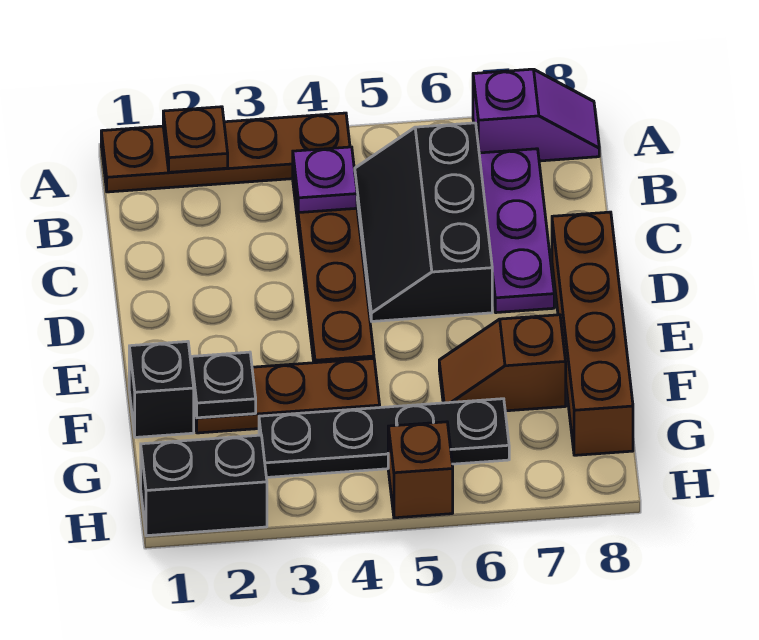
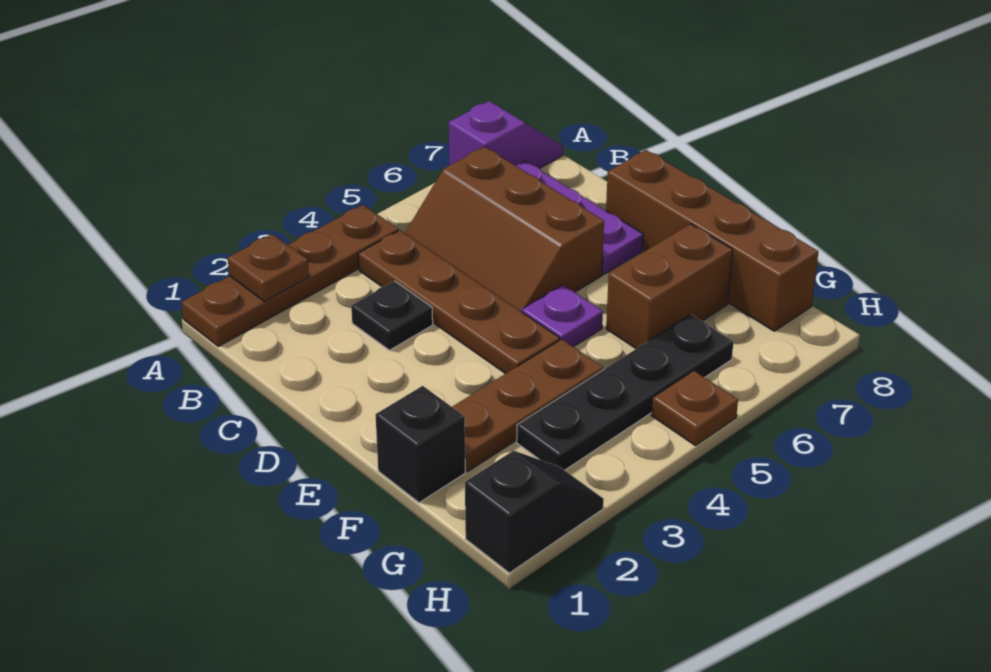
purple plate B4 level 2 -> purple plate E5 level 1
black slope B5:D6 level 1 top 6 -> brown slope B5:D6 level 1 top 6
black plate F2 level 2 -> black plate C3 level 1
brown slope F6:F7 level 1 top 7 -> brown brick F6:F7 level 1
black brick H1:H2 level 1 -> black slope H1:H2 level 1 top 1
brown brick H5 level 1 -> brown plate H5 level 1

